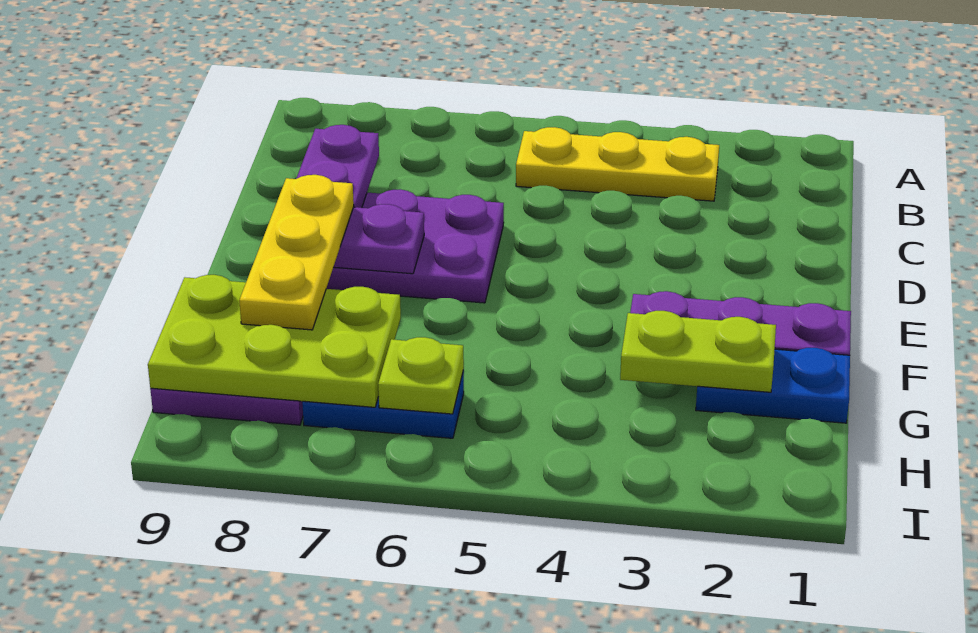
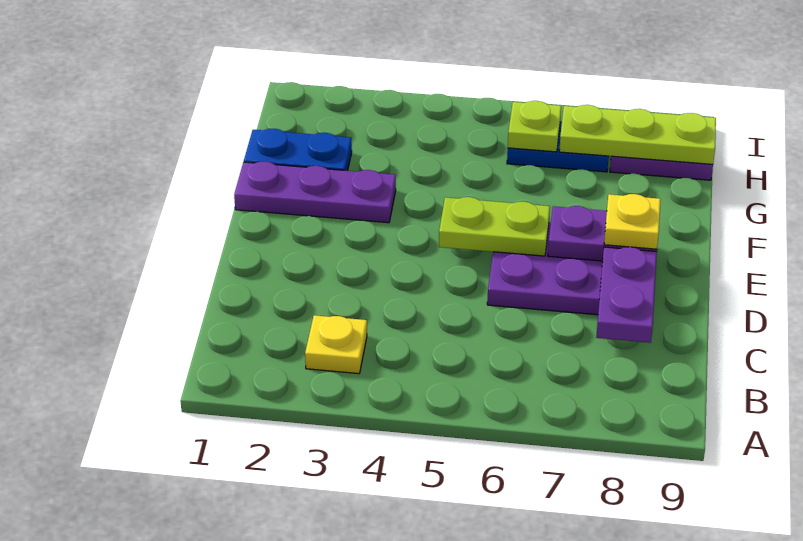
yellow plate B3:B5 level 1 -> yellow plate B3 level 1
yellow plate E8:G8 level 3 -> yellow plate E8 level 3
lime plate G2:G3 level 2 -> lime plate E5:E6 level 2
lime plate G7:H9 level 2 -> lime plate H7:H9 level 2

